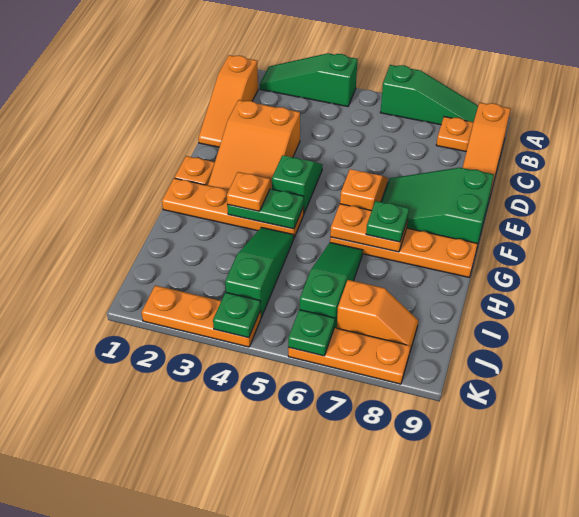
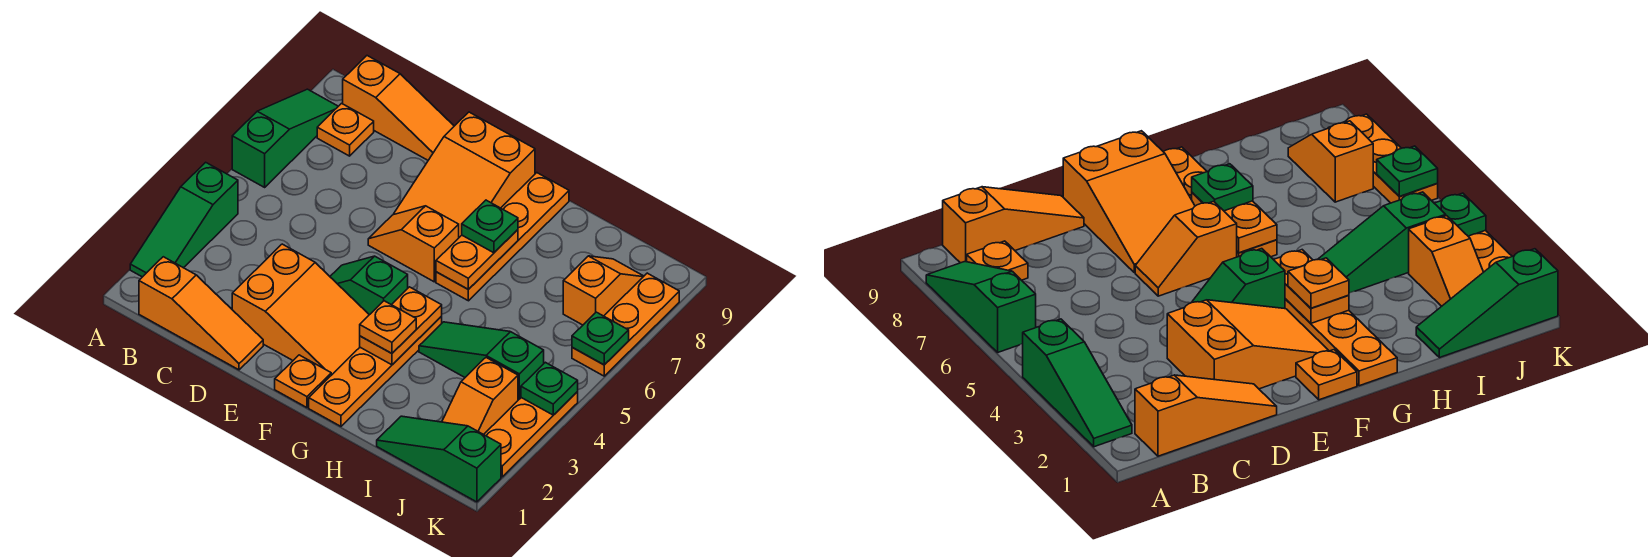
green slope E7:F9 level 1 top 9 -> orange slope E7:F9 level 1 top 9
green plate G3:G4 level 2 -> orange plate G3:G4 level 2
green slope H6:J6 level 1 top J -> green slope I1:K1 level 1 top K
none -> orange slope J2:J3 level 1 top 3

